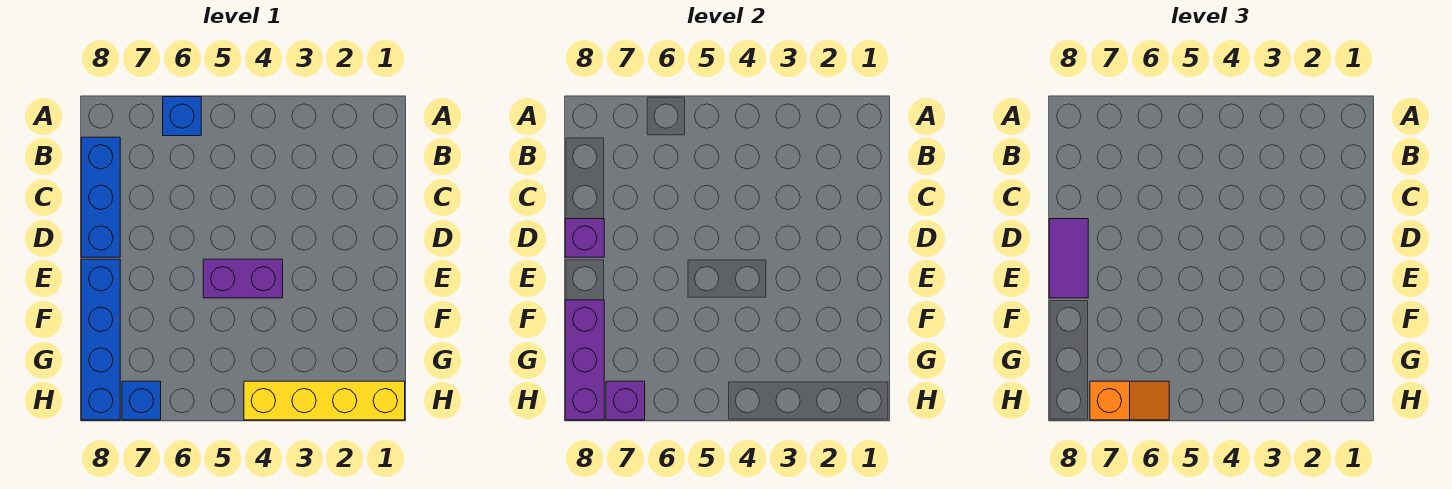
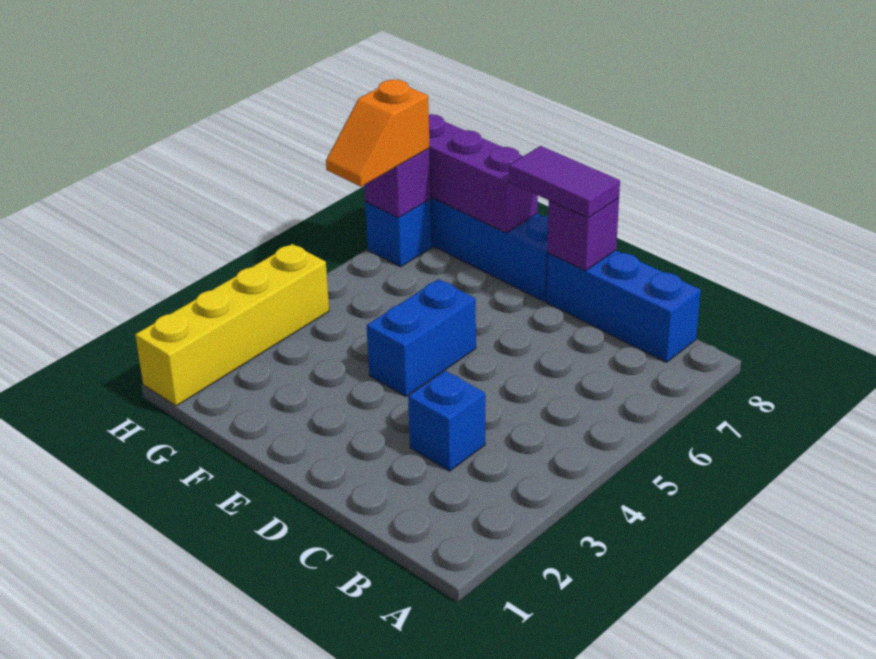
blue brick A6 level 1 -> blue brick C3 level 1
purple brick E4:E5 level 1 -> blue brick E4:E5 level 1

